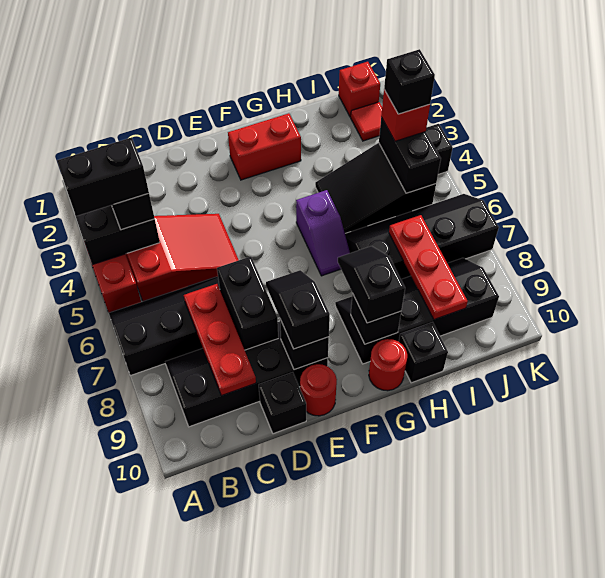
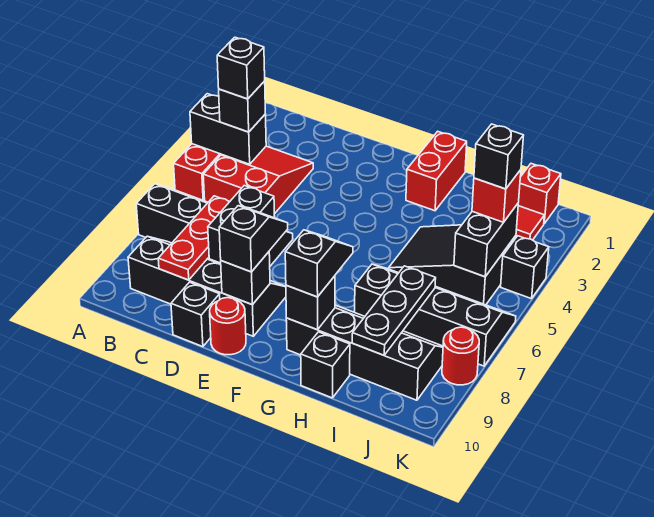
black brick A4:B4 level 4 -> black brick B4 level 4
red slope B4:D5 level 1 top B -> red slope B3:C5 level 1 top 5
red brick F2:G2 level 1 -> red brick G1:G2 level 1
purple slope G5:G6 level 1 top 5 -> none
red round brick G10 level 1 -> red round brick K8 level 1
red plate I7:I9 level 2 -> black plate I7:I9 level 2

